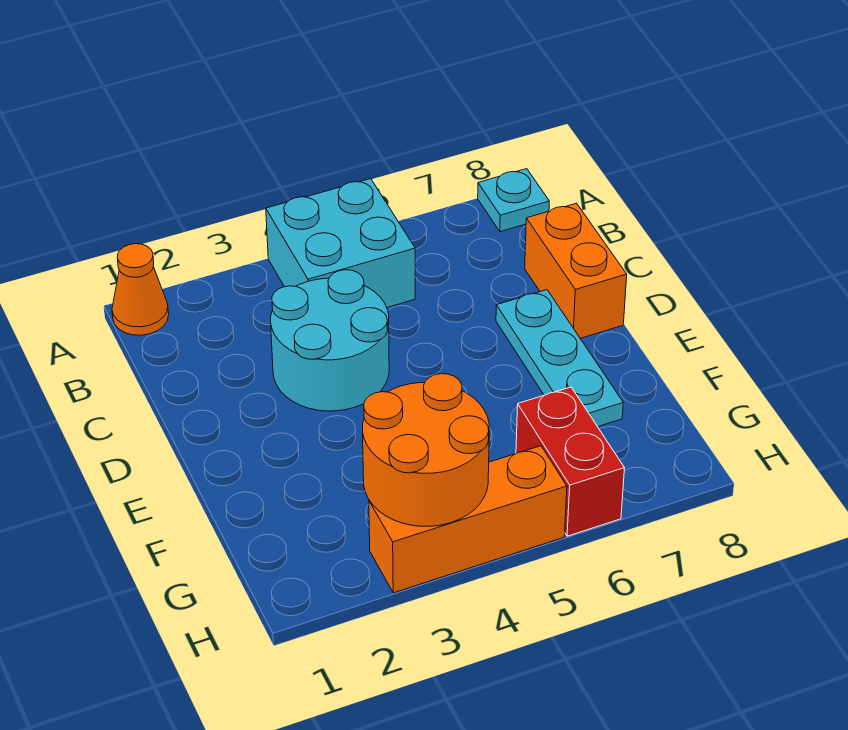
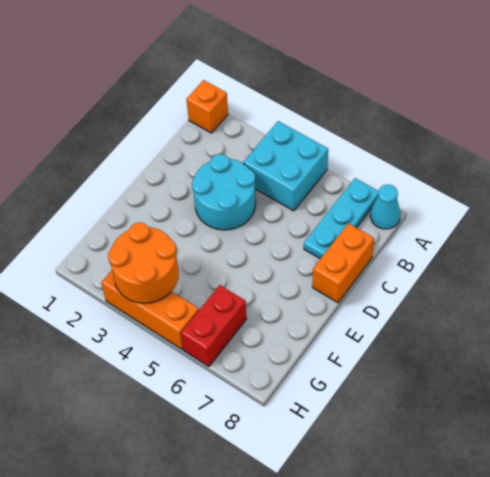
orange cone A1 level 1 -> orange brick A1 level 1
cyan plate A8 level 1 -> cyan cone A8 level 1
cyan plate D7:F7 level 1 -> cyan plate A7:C7 level 1

